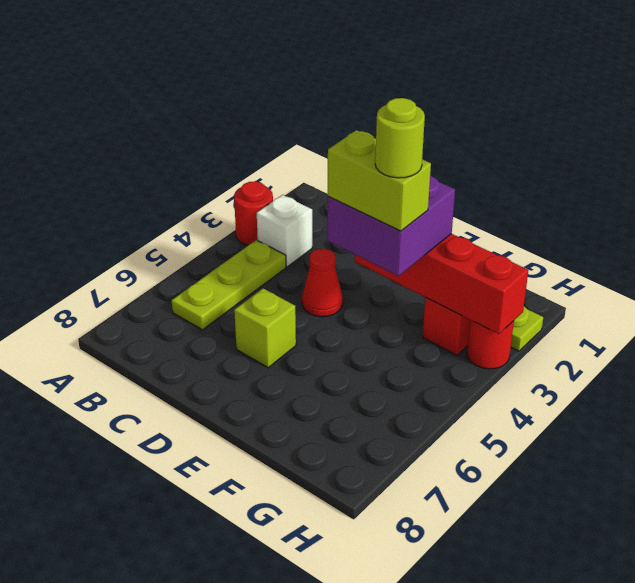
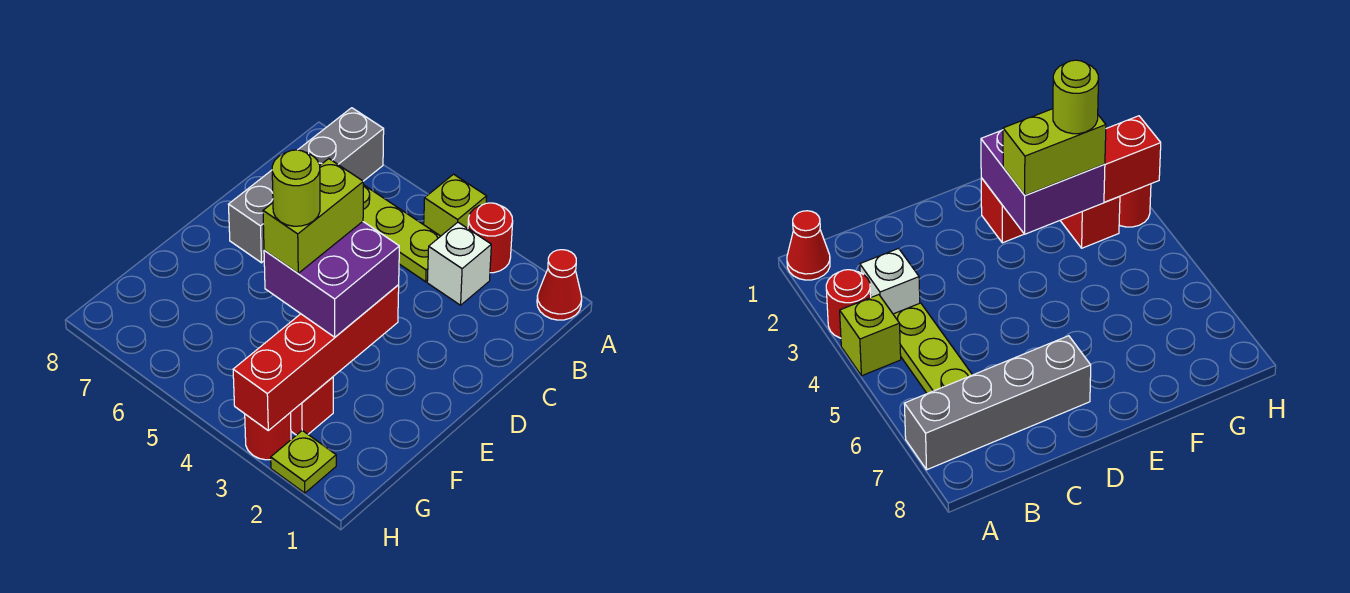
none -> grey brick A7:D7 level 1
red cone D4 level 1 -> red cone A1 level 1
lime brick D6 level 1 -> lime brick A4 level 1

